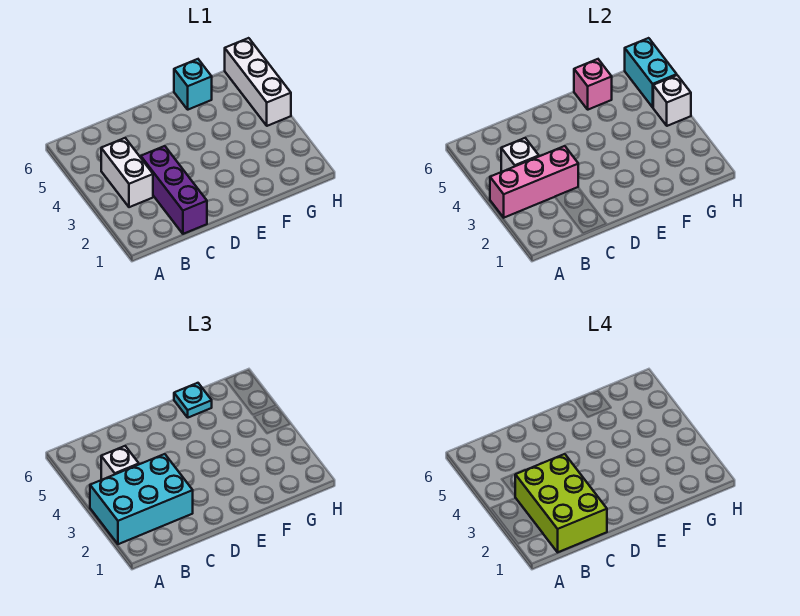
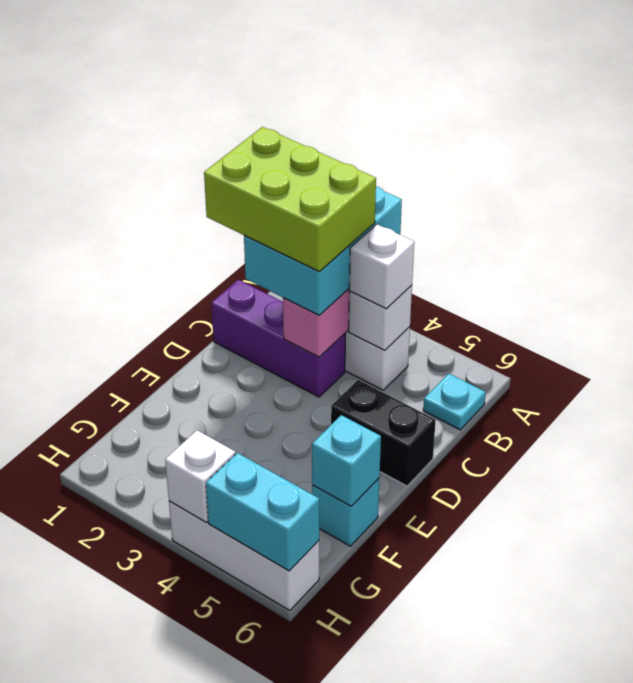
none -> black brick D5:D6 level 1
pink brick F6 level 2 -> cyan brick F6 level 2
cyan plate F6 level 3 -> cyan plate B6 level 1

